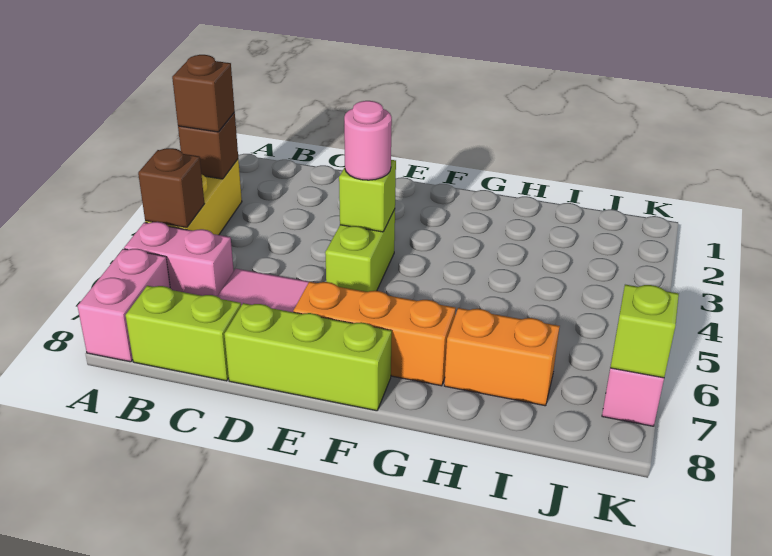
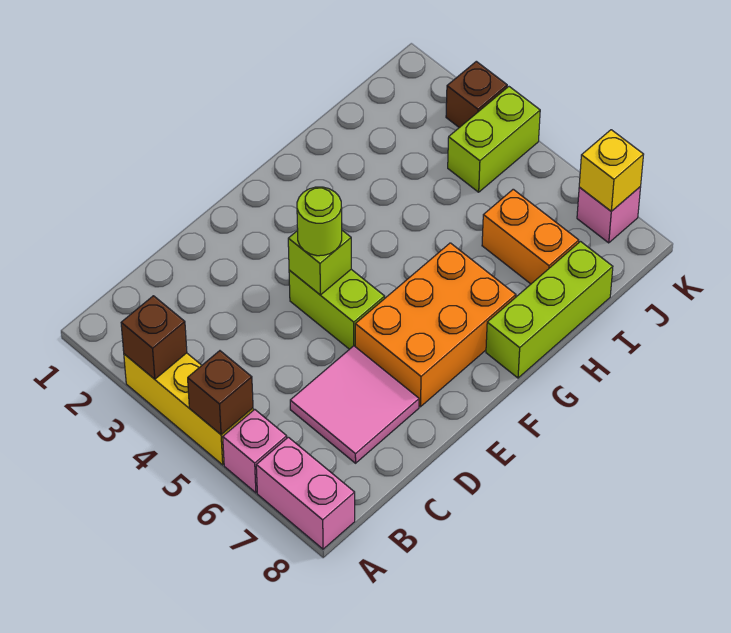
brown brick A3 level 3 -> brown brick K3 level 1
pink brick A6:B6 level 1 -> pink brick A6 level 1
lime brick B8:C8 level 1 -> lime brick J4:K4 level 1
lime brick D8:F8 level 1 -> lime brick G8:I8 level 1
pink round brick E4 level 3 -> lime round brick E4 level 3
orange brick E7:G7 level 1 -> orange brick E6:G7 level 1
orange brick H7:I7 level 1 -> orange brick I6:I7 level 1
lime brick K7 level 2 -> yellow brick K7 level 2

